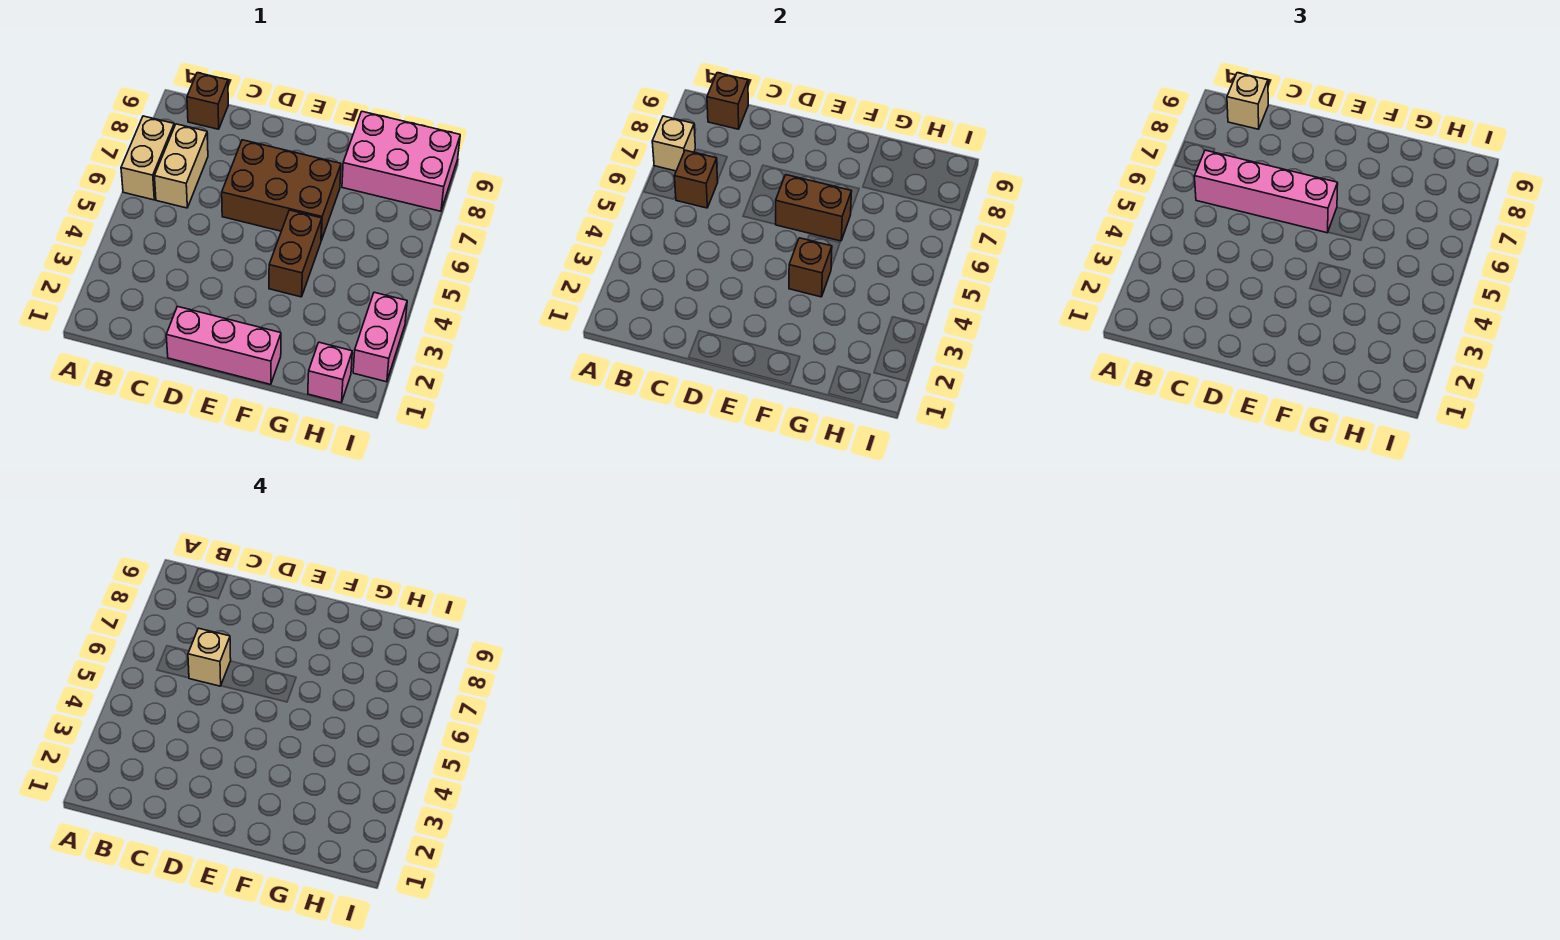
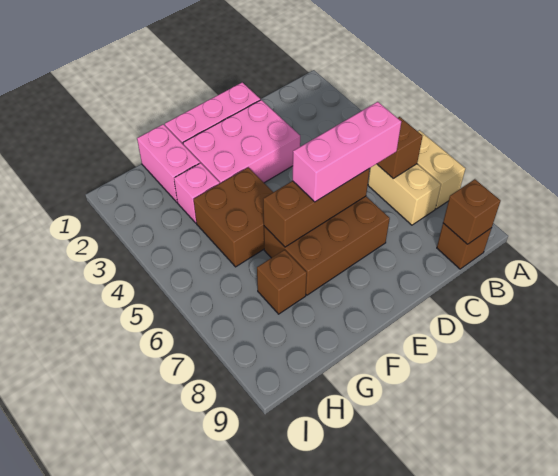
tan brick A7 level 2 -> none
pink brick B6:E6 level 3 -> pink brick C6:E6 level 3
tan brick B9 level 3 -> none
tan brick C6 level 4 -> none
brown brick E6:F6 level 2 -> brown brick D6:F6 level 2
brown brick F4:F5 level 1 -> brown brick F4:G5 level 1
brown brick F4 level 2 -> brown brick G7 level 1
pink brick G8:I9 level 1 -> pink brick D2:F3 level 1
pink brick H1 level 1 -> pink brick G3 level 1
pink brick I2:I3 level 1 -> pink brick G1:G2 level 1

